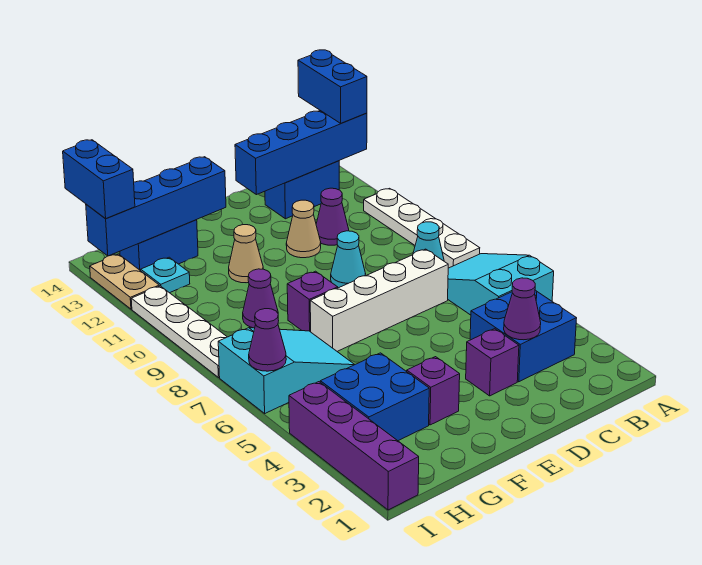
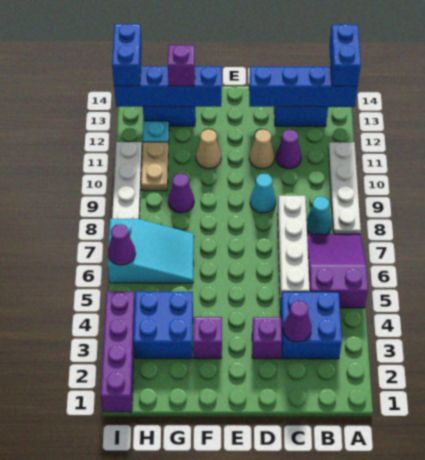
cyan slope A5:B7 level 1 top 5 -> purple slope A5:B7 level 1 top 5
white brick C7:F7 level 1 -> white brick C5:C8 level 1
purple brick F8 level 1 -> purple brick G13 level 3
tan plate I12:I13 level 1 -> tan plate H10:H11 level 1

